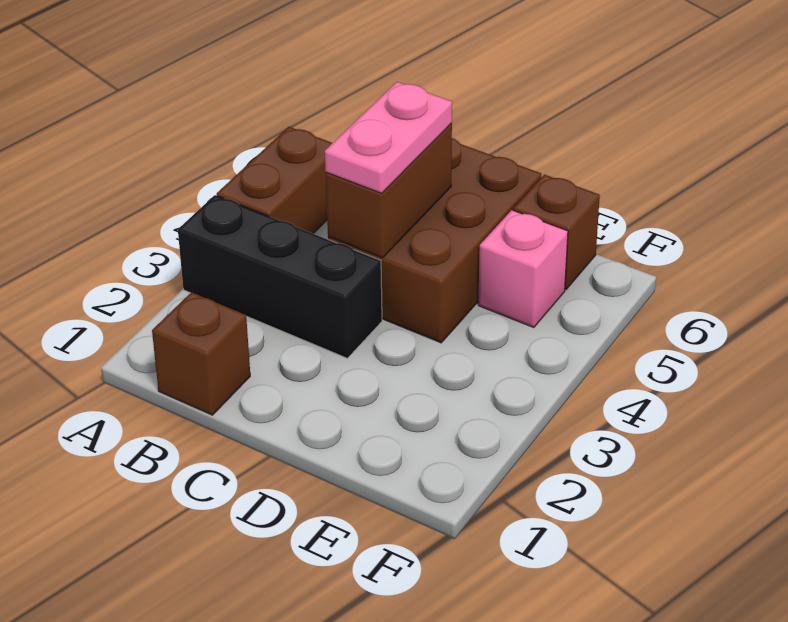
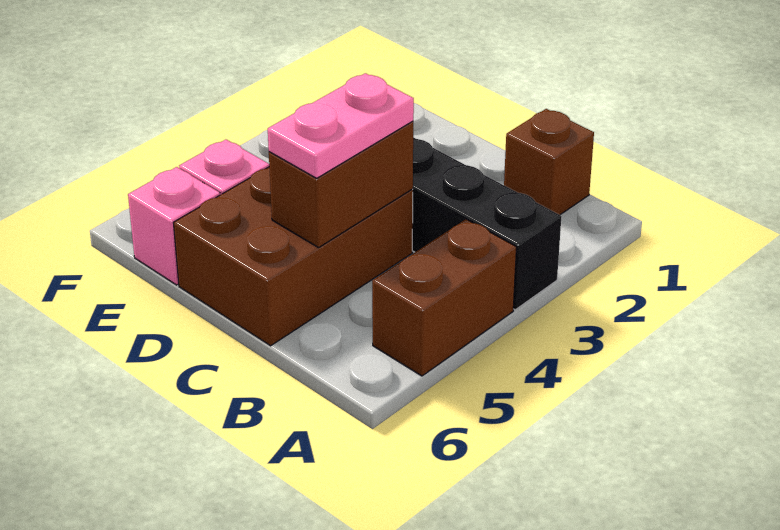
brown brick E6 level 1 -> pink brick E6 level 1

